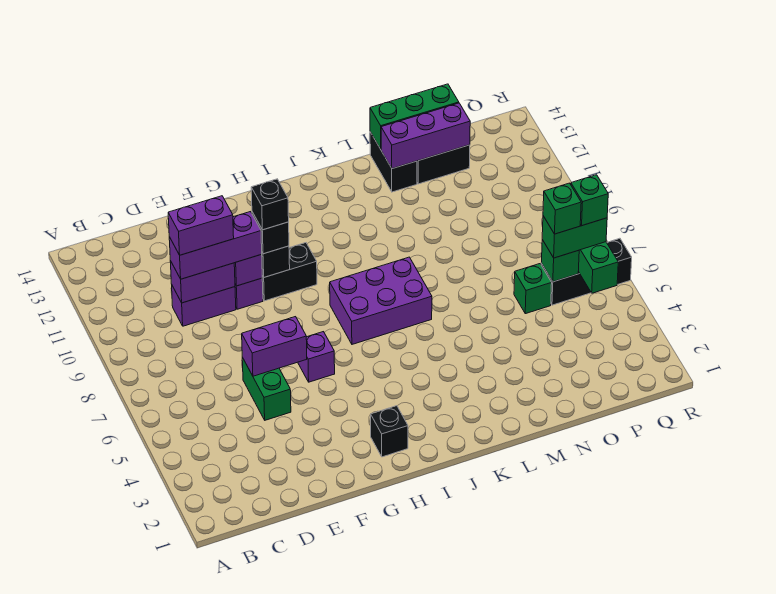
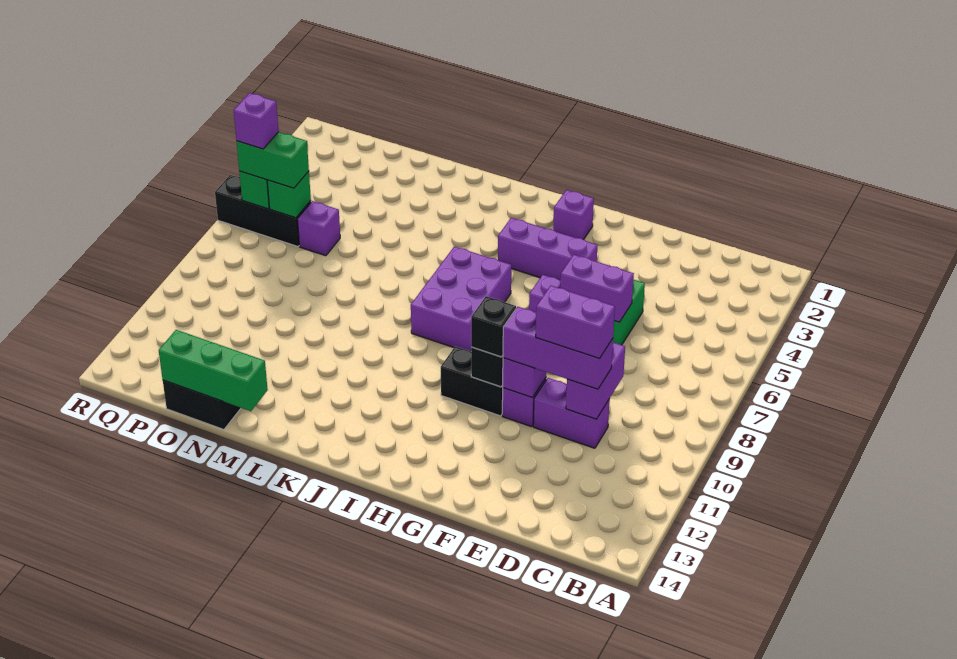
purple brick D10:E10 level 2 -> purple brick D9:D10 level 2
black brick G10 level 4 -> none
black brick H2 level 1 -> purple brick H2 level 1
purple brick I7:K8 level 1 -> purple brick I6:J8 level 1
black brick M13:M14 level 1 -> none
purple brick M13:O13 level 2 -> purple brick G4:I4 level 1
green brick O6 level 1 -> purple brick O6 level 1
green brick P6 level 4 -> none
green brick Q6 level 4 -> purple brick Q6 level 4

